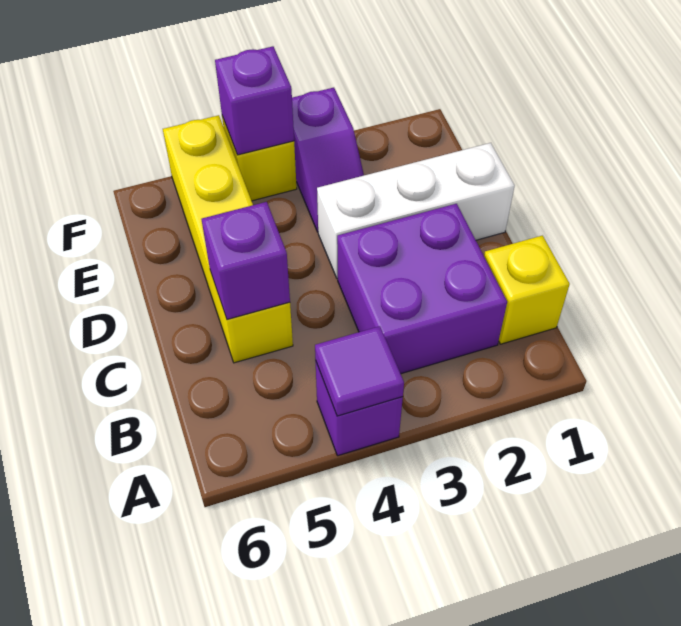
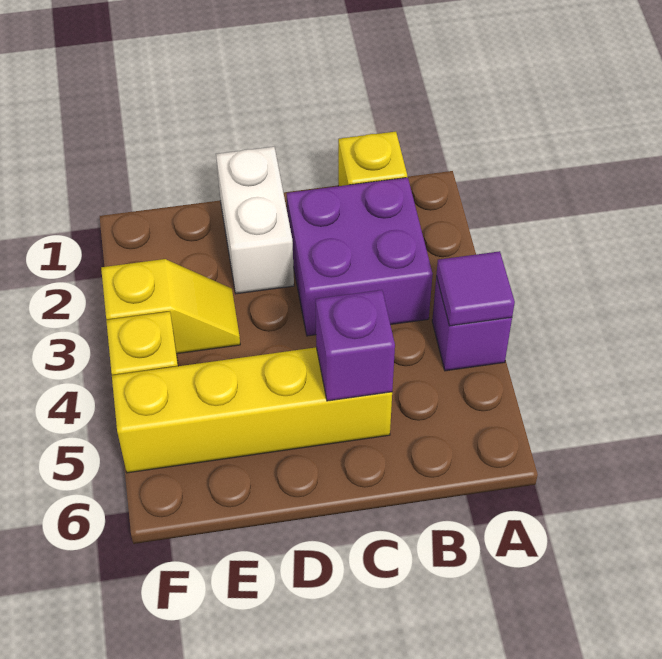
white brick D1:D3 level 1 -> white brick D1:D2 level 1
purple slope E3:F3 level 1 top F -> yellow slope E3:F3 level 1 top F
purple brick F4 level 2 -> none

